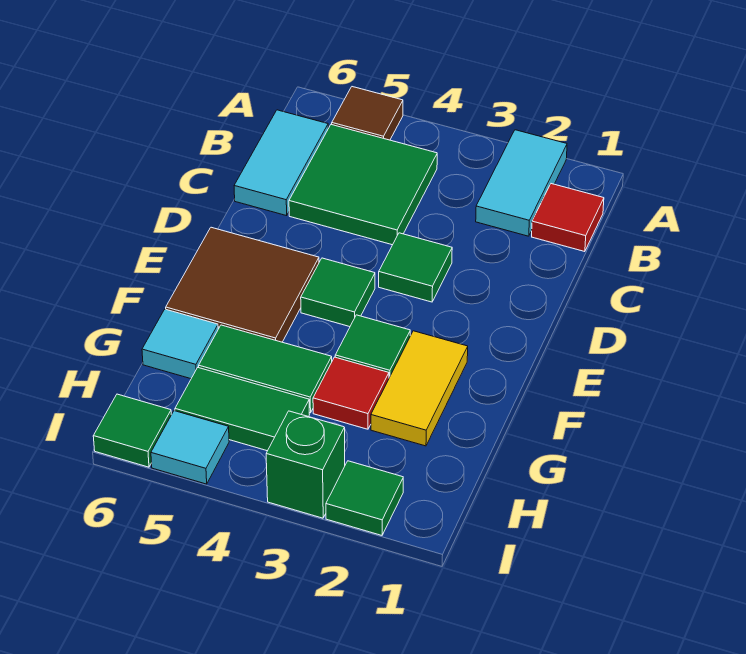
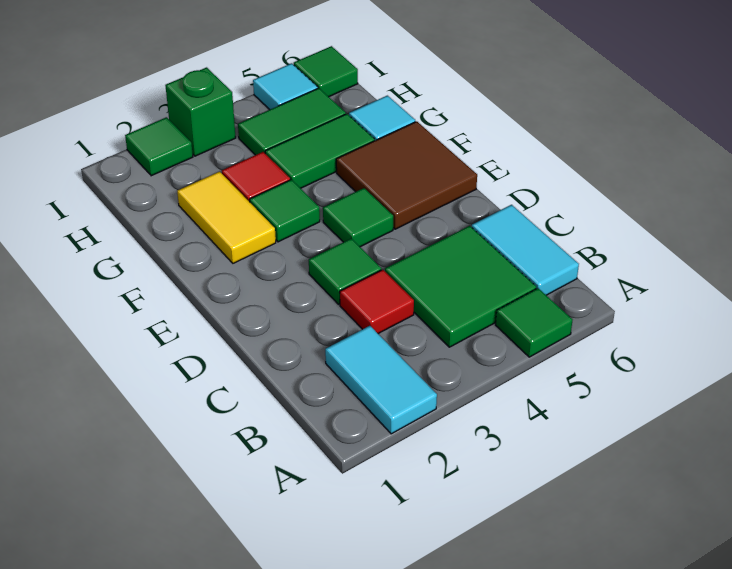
brown tile A5 level 1 -> green tile A5 level 1
red tile B1 level 1 -> red tile C3 level 1

